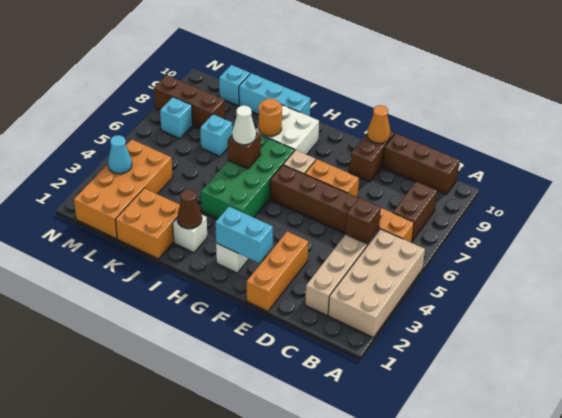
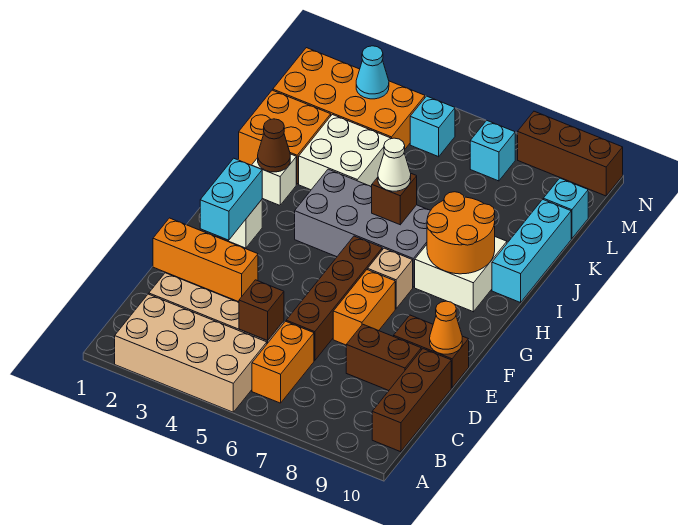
brown brick B7:B8 level 1 -> brown brick D8:D9 level 1
green brick H4:I7 level 1 -> grey brick H4:I7 level 1
orange round brick I8 level 2 -> orange round brick H8:I9 level 2
none -> white brick J3:K4 level 1
cyan brick K7 level 1 -> cyan brick M5 level 1
brown brick L8:N8 level 1 -> brown brick N8:N10 level 1

